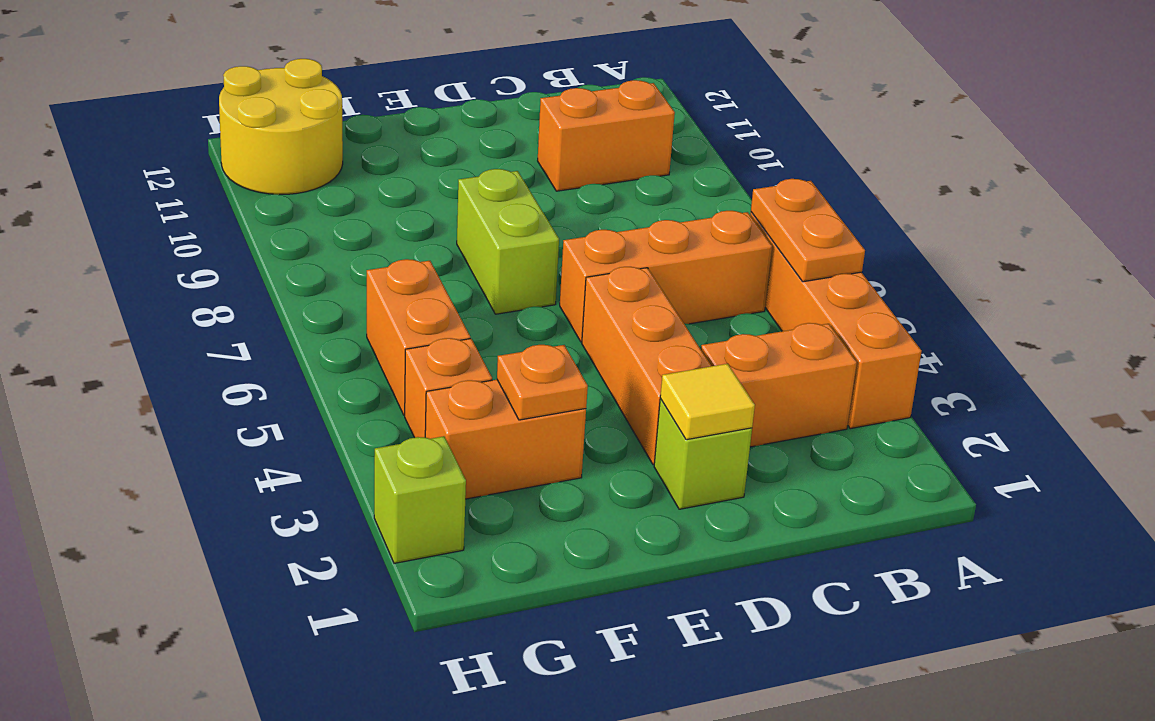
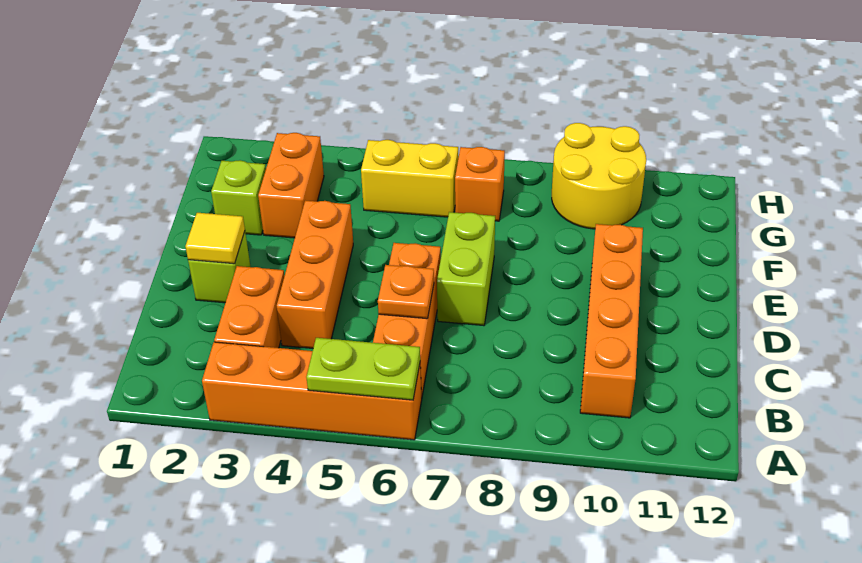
orange plate A5:A6 level 2 -> lime plate A5:A6 level 2
orange brick B10:C10 level 1 -> orange brick B10:E10 level 1
orange brick D3:D5 level 1 -> orange brick C4:E4 level 1
lime brick E7:E8 level 1 -> lime brick D7:E7 level 1
orange plate F3 level 2 -> orange plate C6 level 2
orange brick G4 level 1 -> orange brick G7 level 1
orange brick G5:G6 level 1 -> yellow brick G5:G6 level 1
yellow round brick G11:H12 level 1 -> yellow round brick G9:H10 level 1
lime brick H2 level 1 -> lime brick F2 level 1

